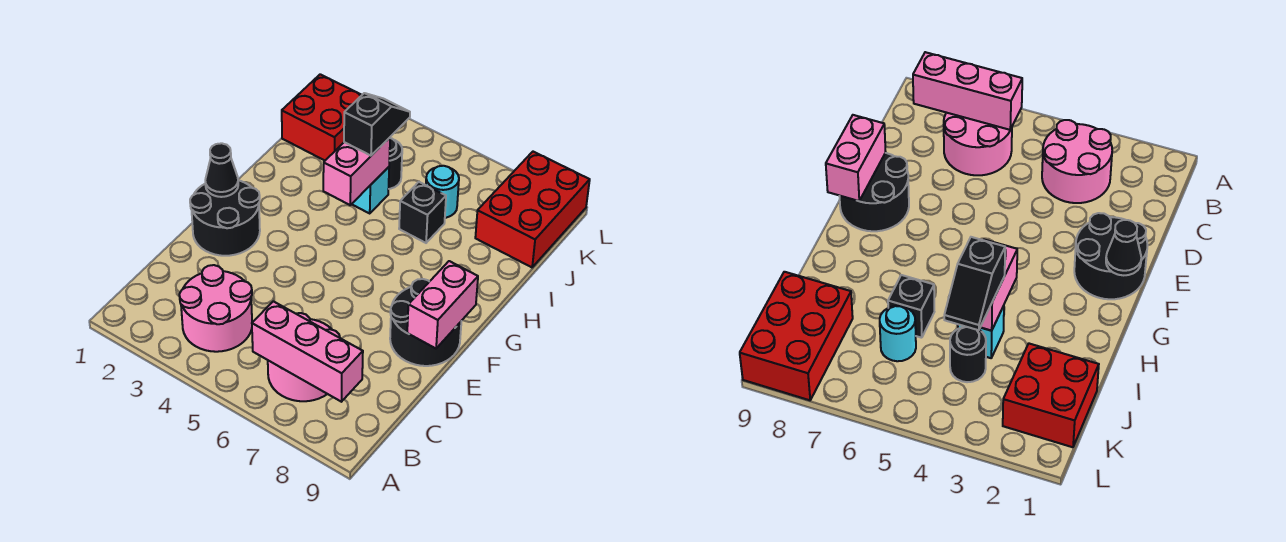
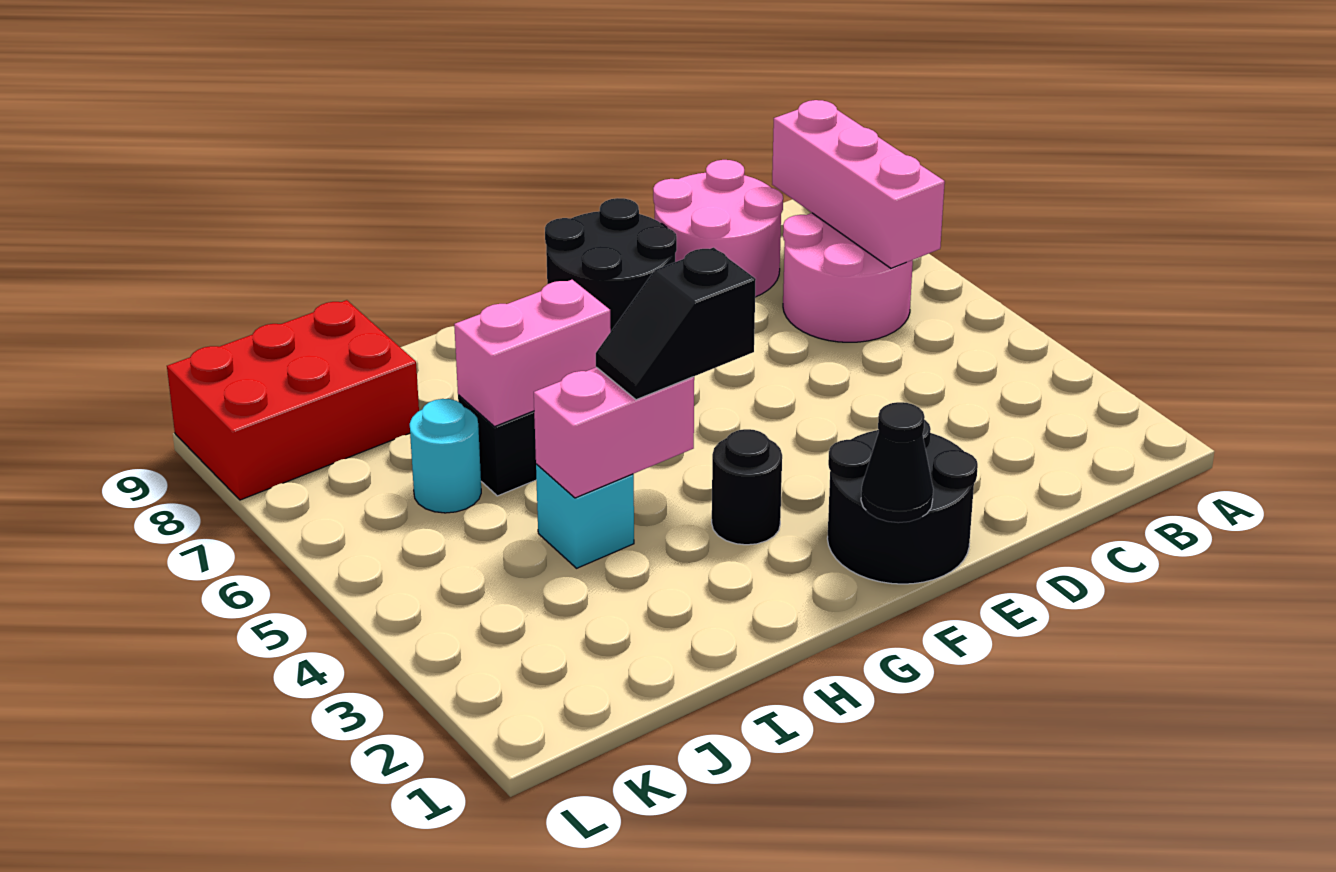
pink round brick B3:C4 level 1 -> pink round brick C8:D9 level 1
pink brick E9:F9 level 2 -> pink brick H6:I6 level 2
black slope I4:J4 level 3 top I -> black slope G4:H4 level 3 top G
red brick J1:K2 level 1 -> none
black round brick J4 level 1 -> black round brick G3 level 1

